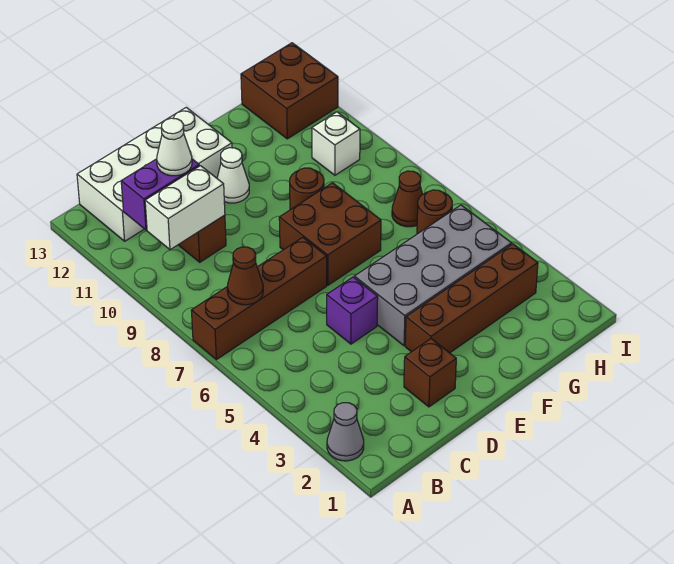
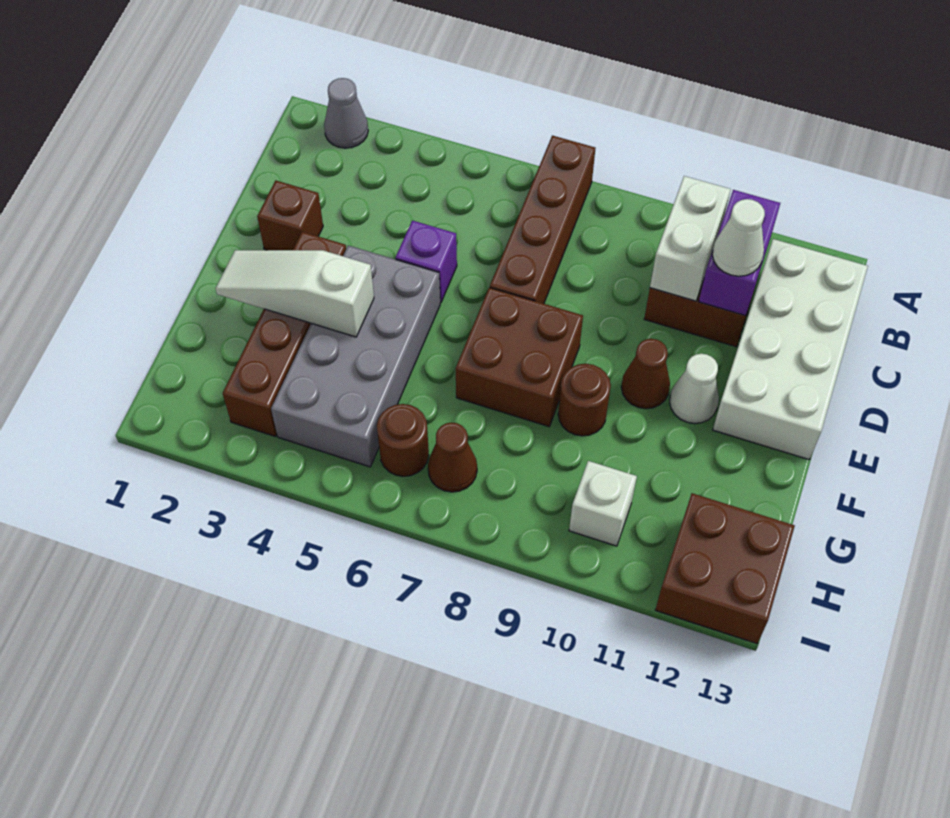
brown cone B7 level 2 -> brown cone E10 level 1
none -> white slope F2:F4 level 2 top 4

